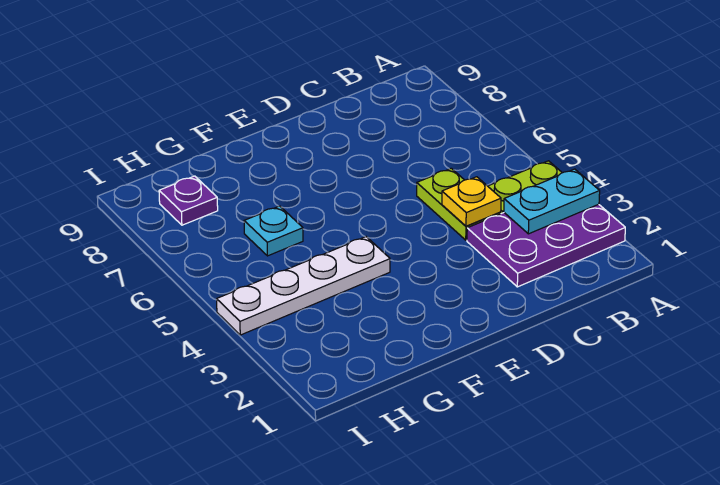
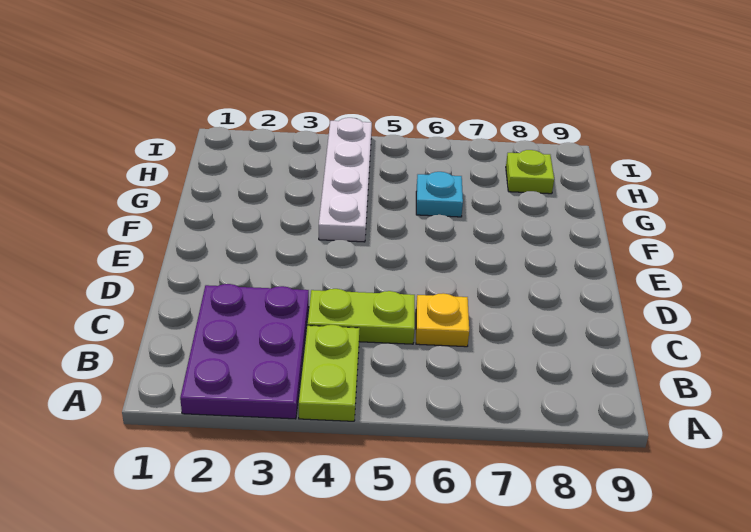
cyan plate A3:B3 level 2 -> none
yellow plate C4 level 2 -> yellow plate C6 level 1
purple plate H8 level 1 -> lime plate H8 level 1

